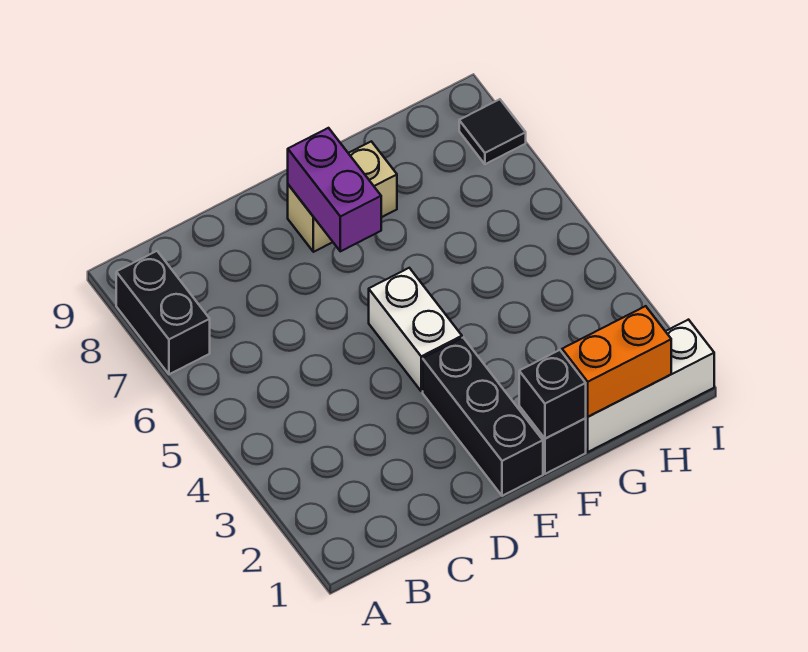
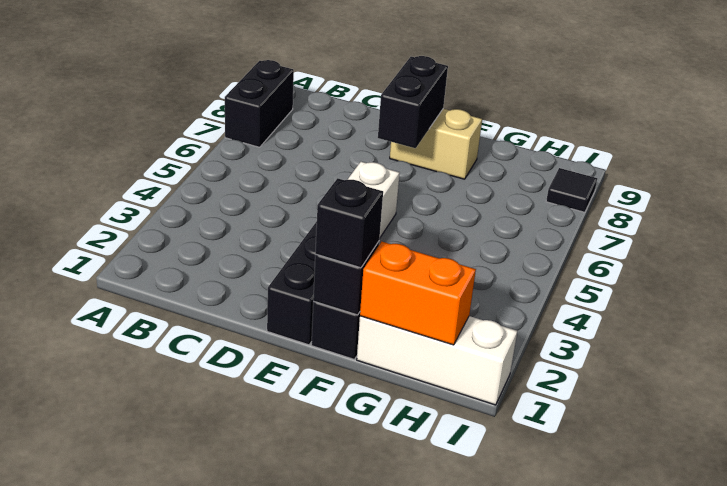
purple brick E7:E8 level 2 -> black brick E7:E8 level 2
none -> black brick F1 level 3

